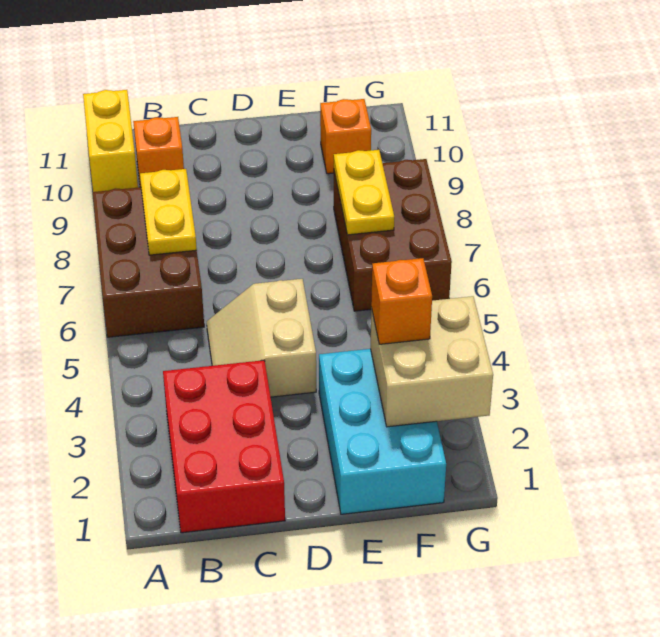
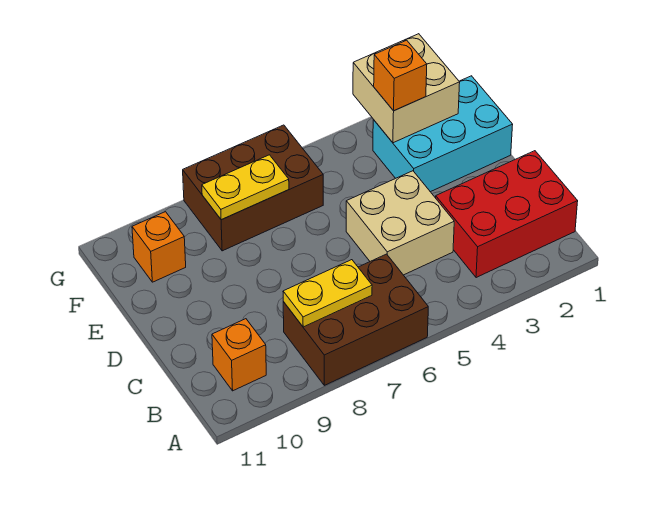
yellow brick A10:A11 level 1 -> none
tan slope C4:D5 level 1 top D -> tan brick C4:D5 level 1

